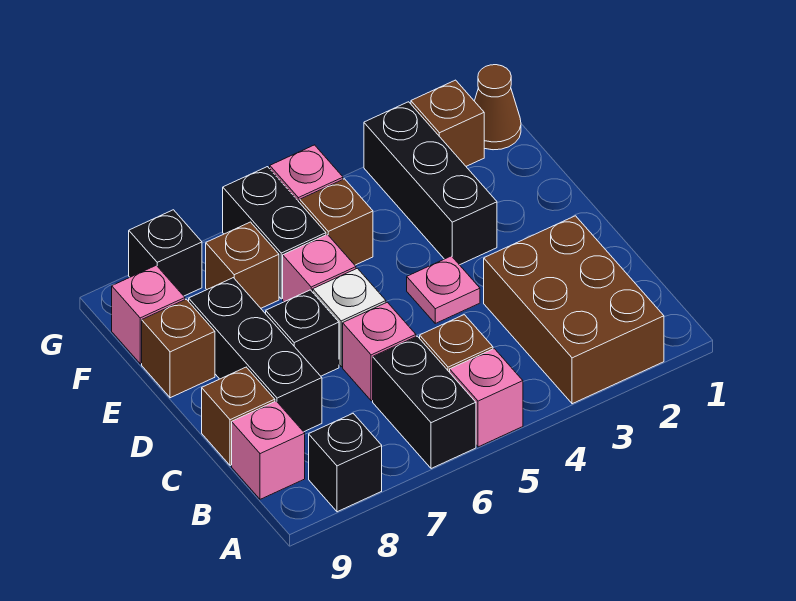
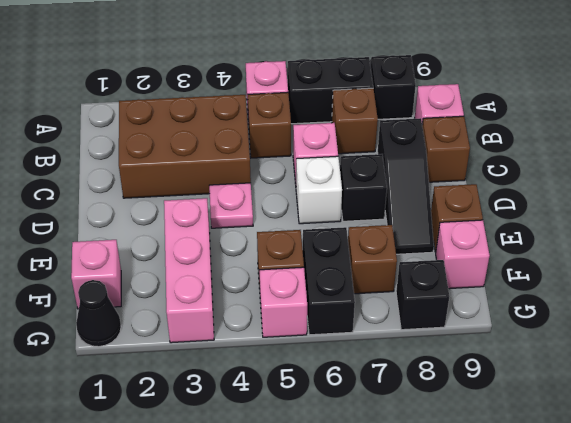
brown brick A2:C3 level 1 -> brown brick B2:C4 level 1
black brick A6:B6 level 1 -> black brick A6:A7 level 1
black brick C8:E8 level 1 -> black slope C8:E8 level 1 top C
black brick E3:G3 level 1 -> pink brick E3:G3 level 1
pink brick E6 level 1 -> pink brick F1 level 1
brown cone G1 level 1 -> black cone G1 level 1
brown brick G2 level 1 -> brown brick B7 level 1

